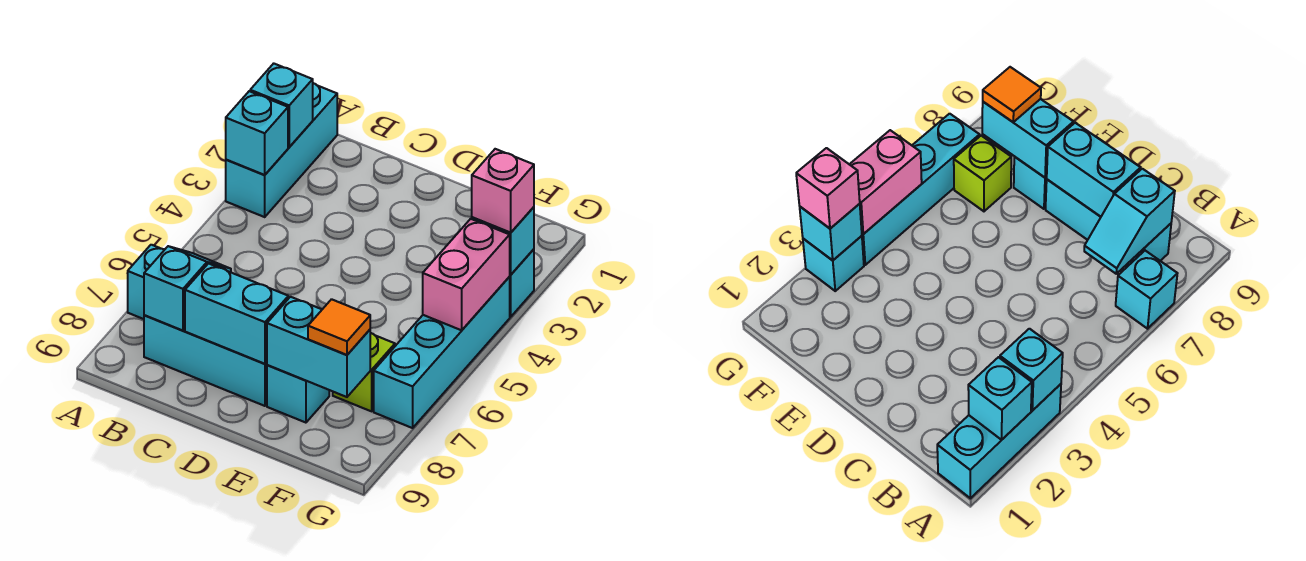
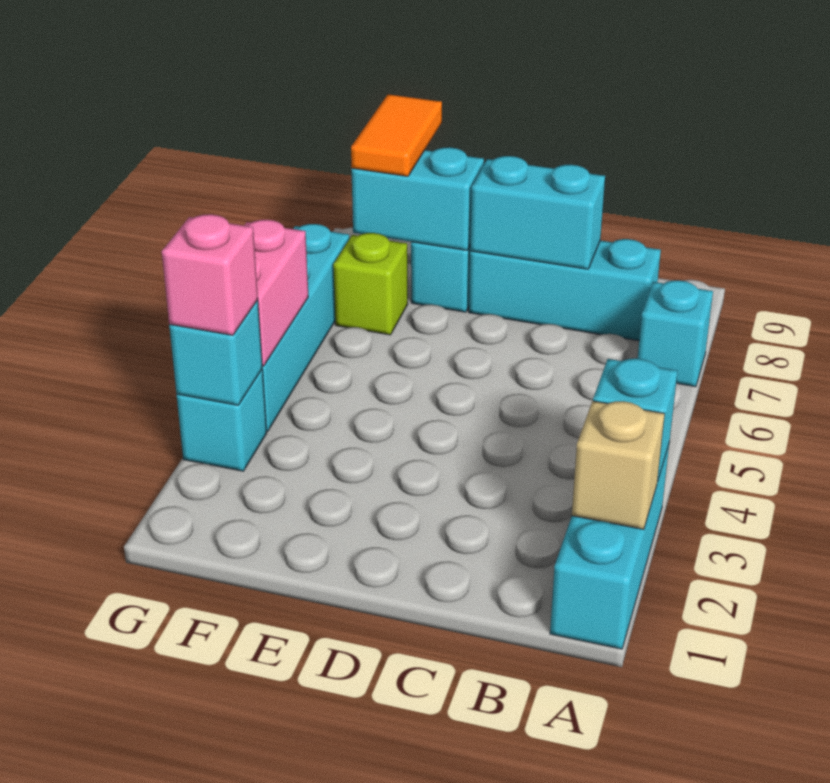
cyan brick A2 level 2 -> tan brick A2 level 2
cyan slope B7:B8 level 2 top 8 -> none
orange tile F8 level 3 -> orange tile F8:F9 level 3

